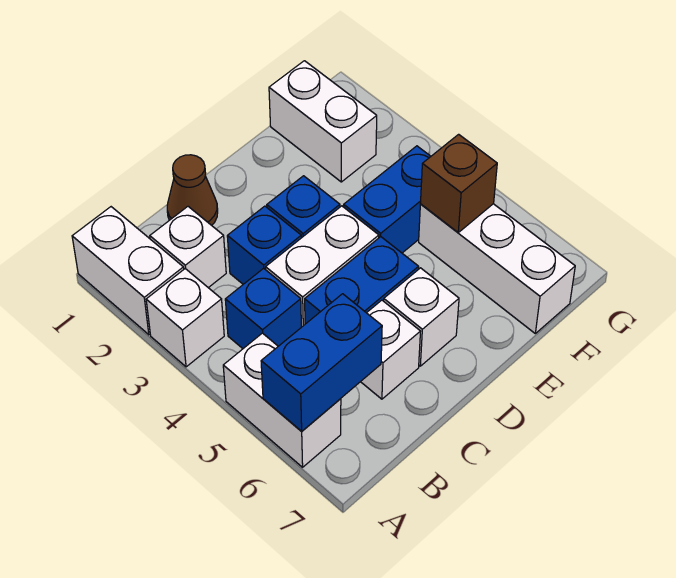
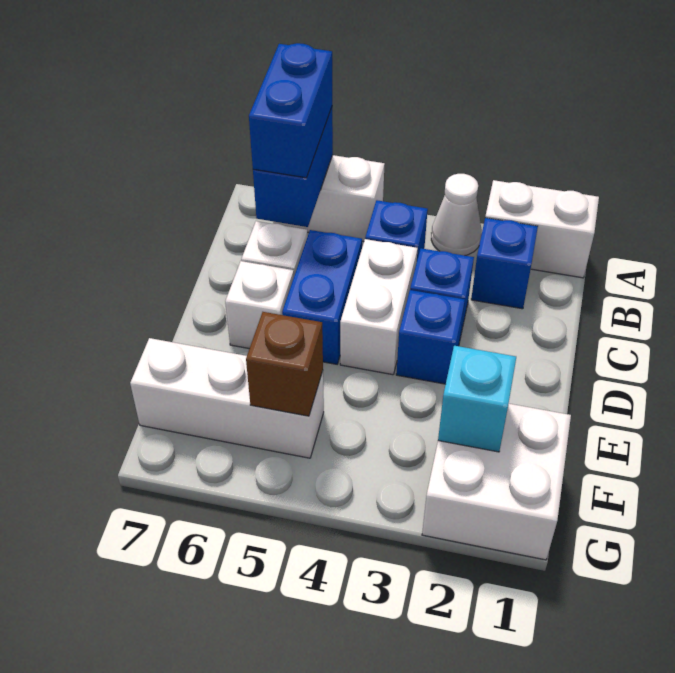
white brick A3 level 1 -> white cone A3 level 1
white brick B2 level 1 -> blue brick B2 level 1
brown cone C1 level 1 -> none
blue brick E4:F4 level 1 -> blue brick A6:B6 level 3
white brick F1:F2 level 1 -> white brick F1:G2 level 1
none -> cyan brick F2 level 2

